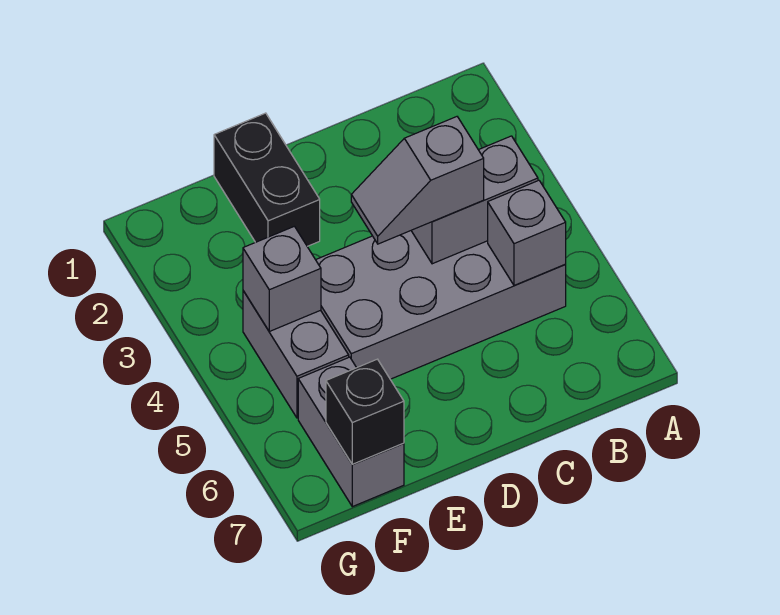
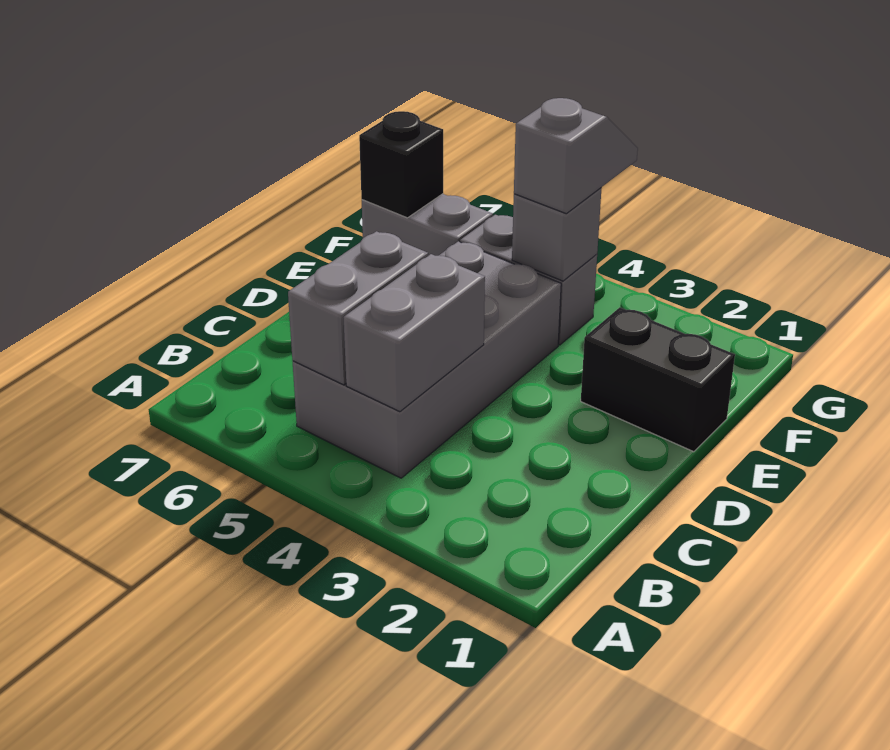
grey brick B5 level 2 -> grey brick B5:C5 level 2
grey slope C4:D4 level 3 top C -> grey slope F4:G4 level 3 top F

